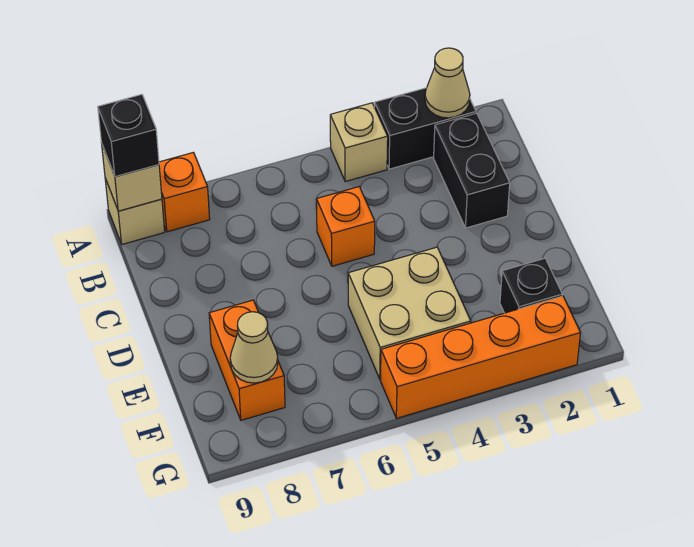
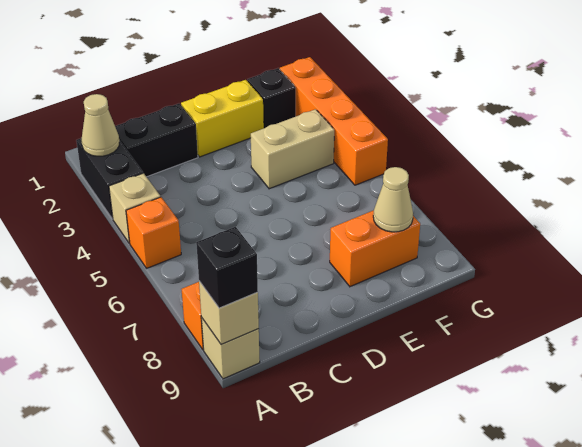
orange brick C5 level 1 -> orange brick A5 level 1
none -> yellow brick D2:E2 level 1
tan brick E4:F5 level 1 -> tan brick E4:F4 level 1

